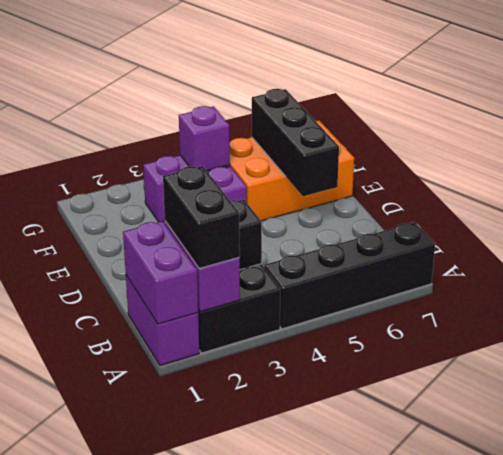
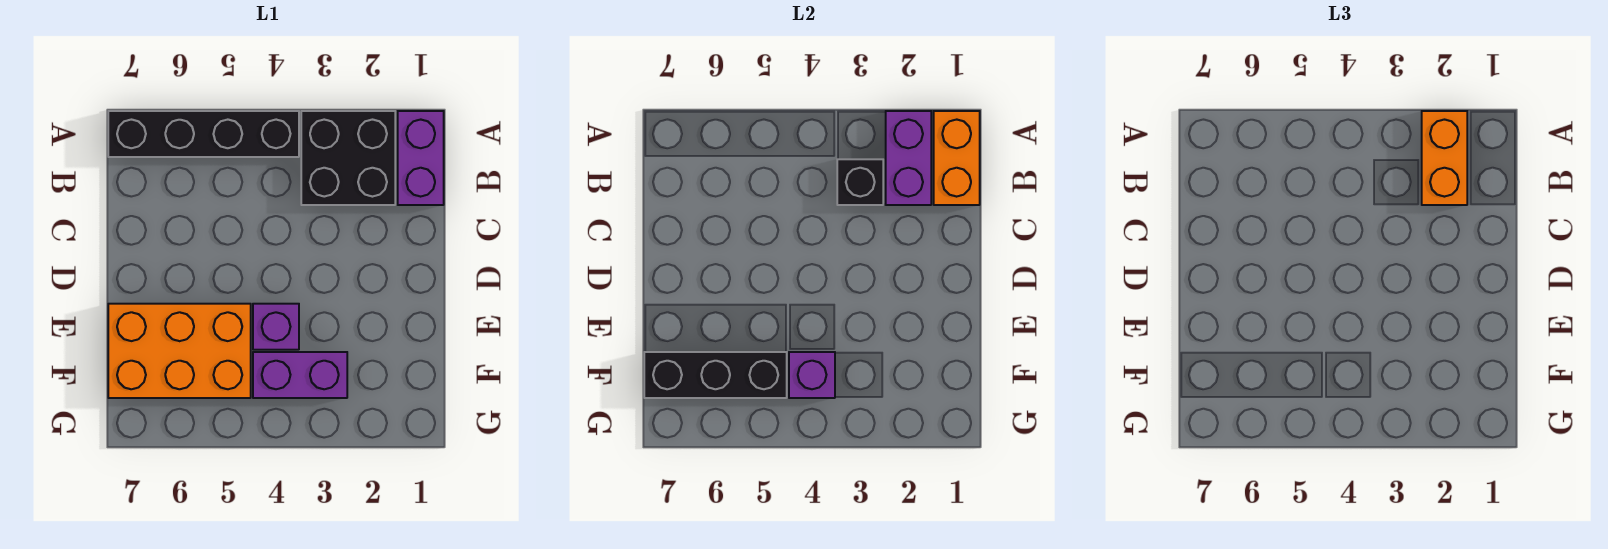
purple brick A1:B1 level 2 -> orange brick A1:B1 level 2
black brick A2:B2 level 3 -> orange brick A2:B2 level 3
black brick D6:F6 level 2 -> black brick F5:F7 level 2

